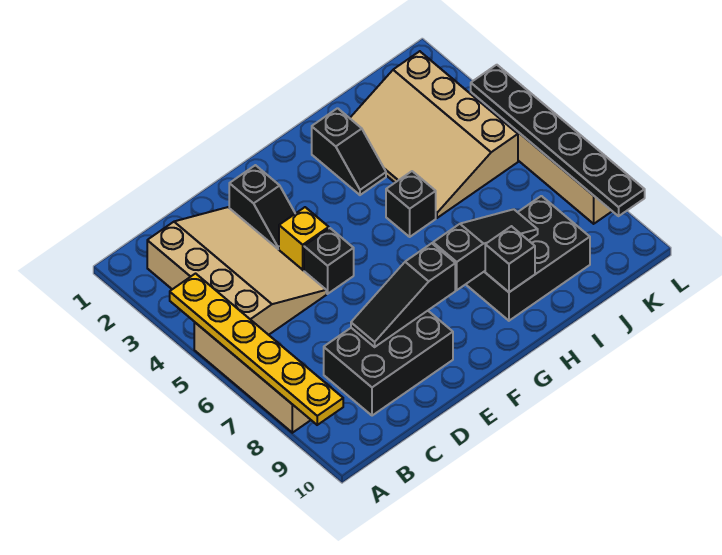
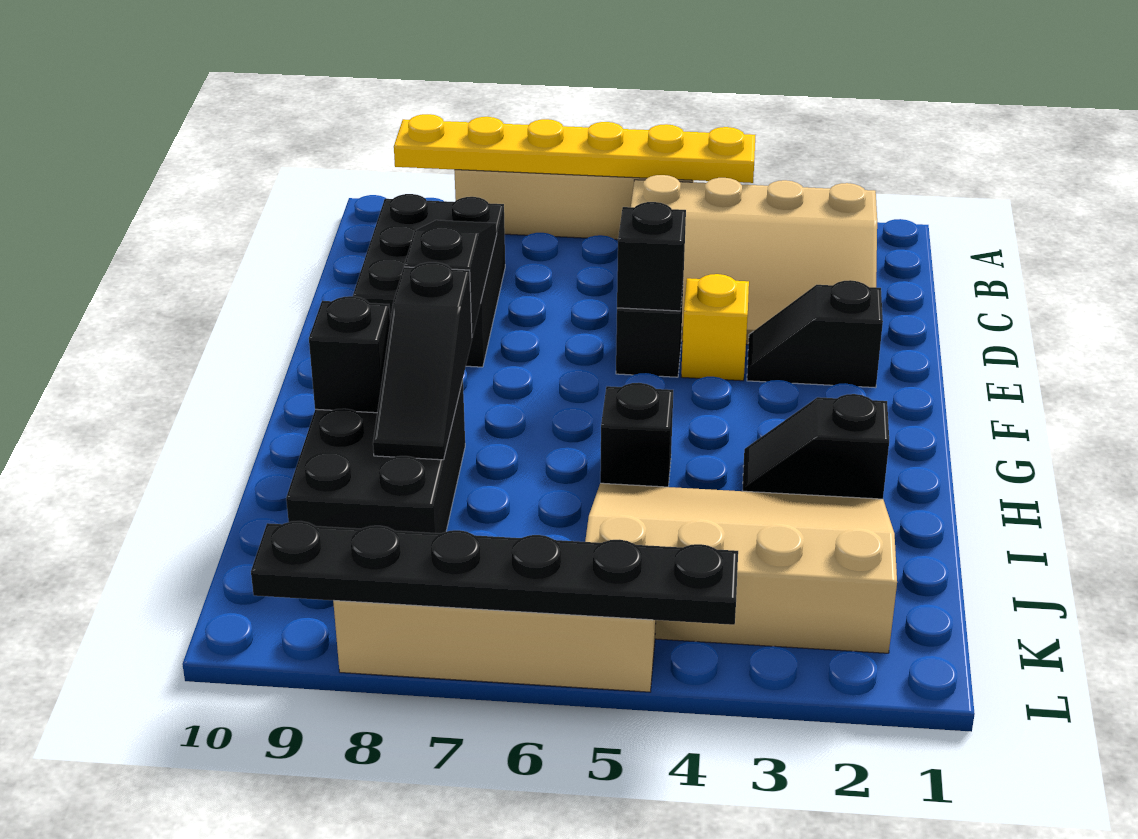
none -> black brick E5 level 2

